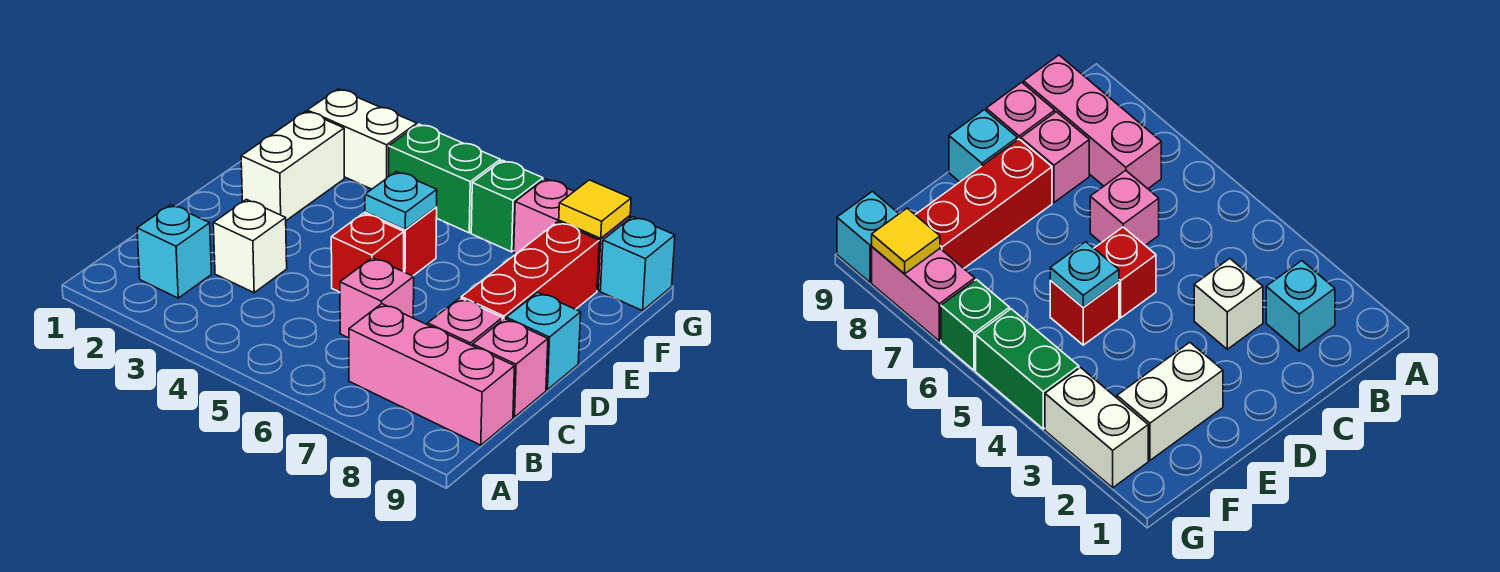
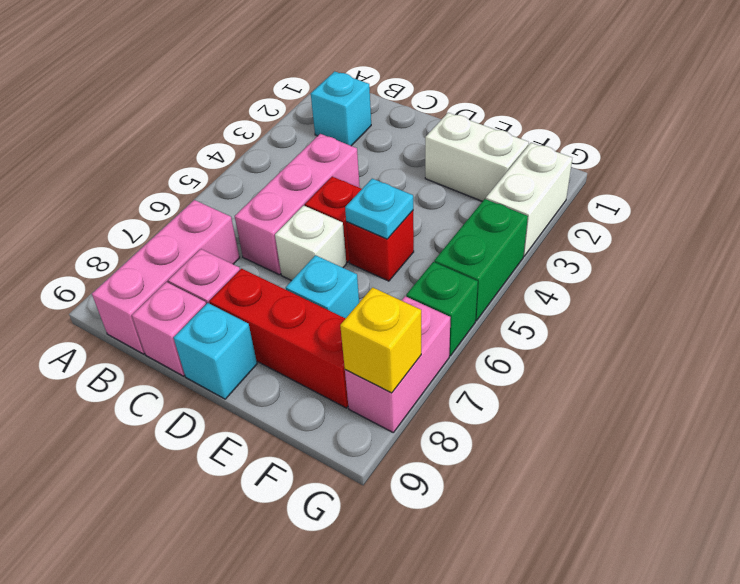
white brick C3 level 1 -> white brick D6 level 1
pink brick C6 level 1 -> pink brick C4:C6 level 1
yellow tile G8 level 2 -> yellow brick G8 level 2
cyan brick G9 level 1 -> cyan brick E7 level 1

